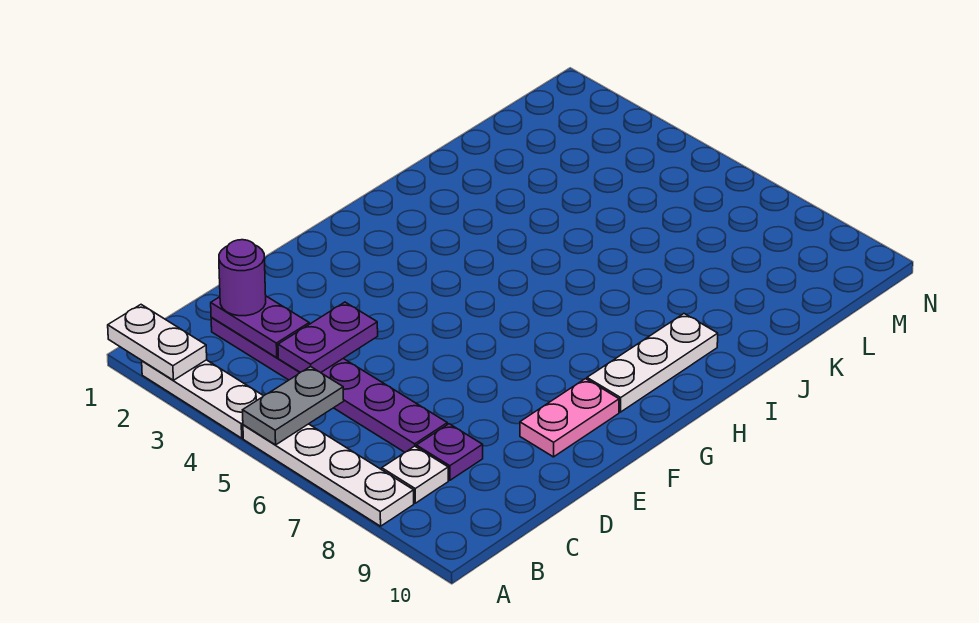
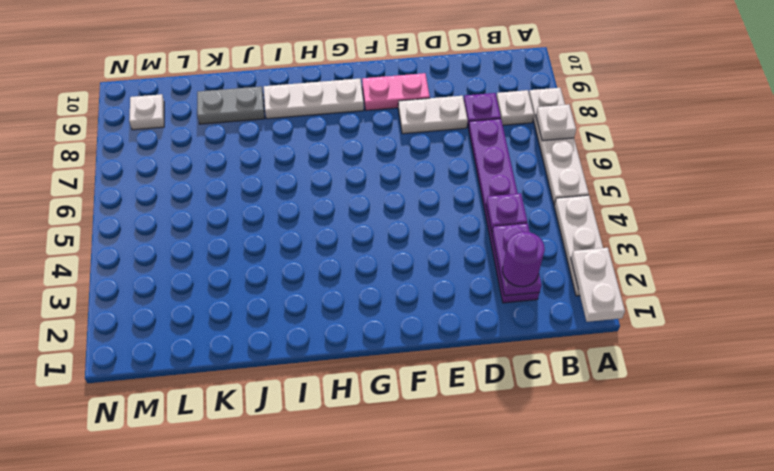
grey plate A5:B5 level 2 -> grey plate J9:K9 level 1
none -> white plate A7 level 2
purple plate C4:D4 level 2 -> purple plate C4 level 2
none -> white plate D8:E8 level 1
none -> white plate M9 level 1

